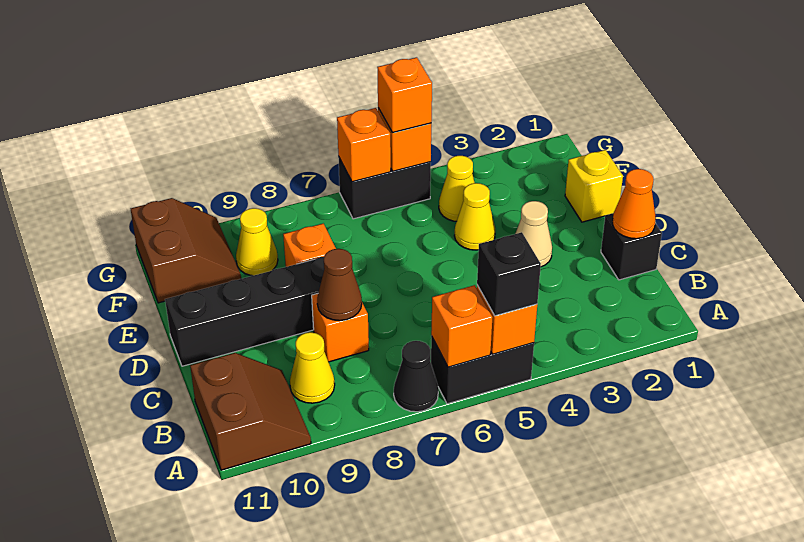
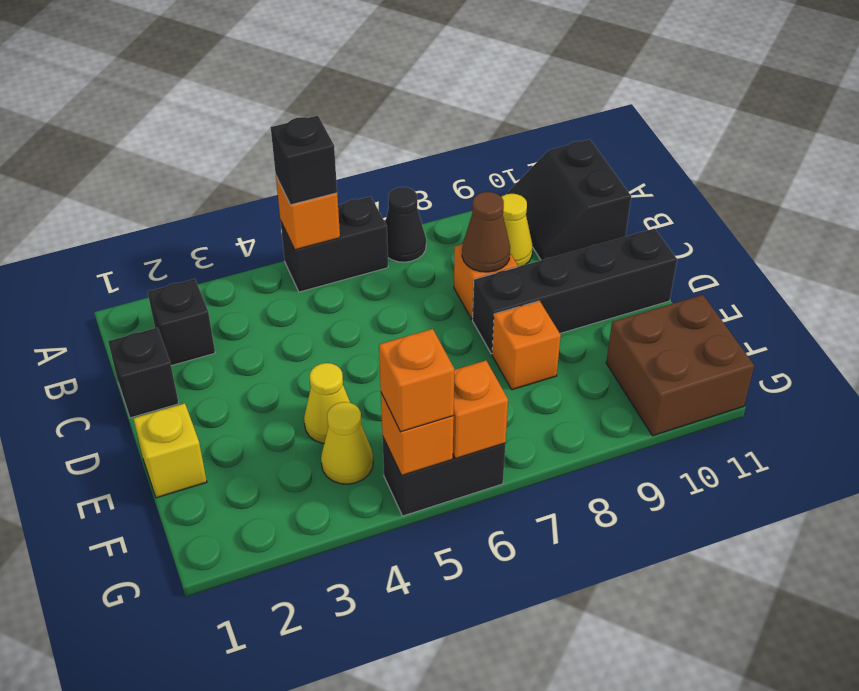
orange brick A6 level 2 -> none
brown slope A10:B11 level 1 top 11 -> black slope A10:B11 level 1 top 11
none -> black brick B2 level 1
orange cone C1 level 2 -> none
tan cone D3 level 1 -> none
yellow cone F9 level 1 -> none
brown slope F10:G11 level 1 top 11 -> brown brick F10:G11 level 1

